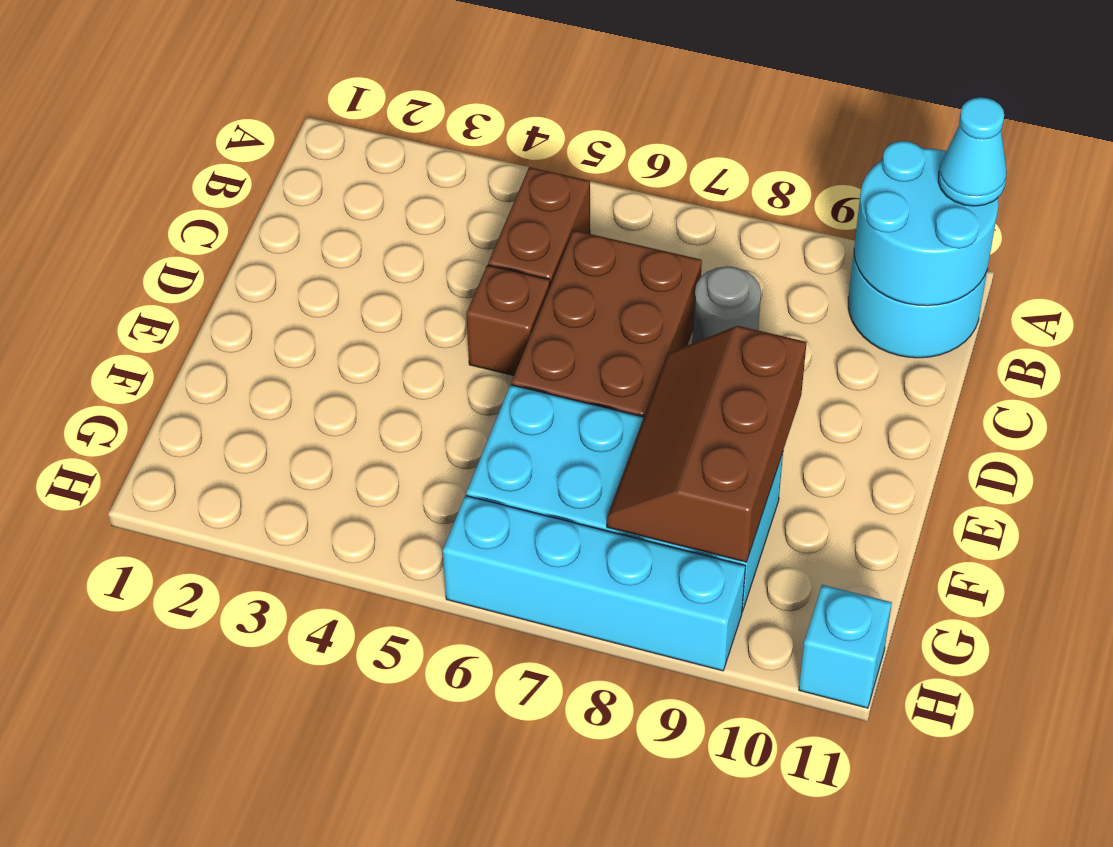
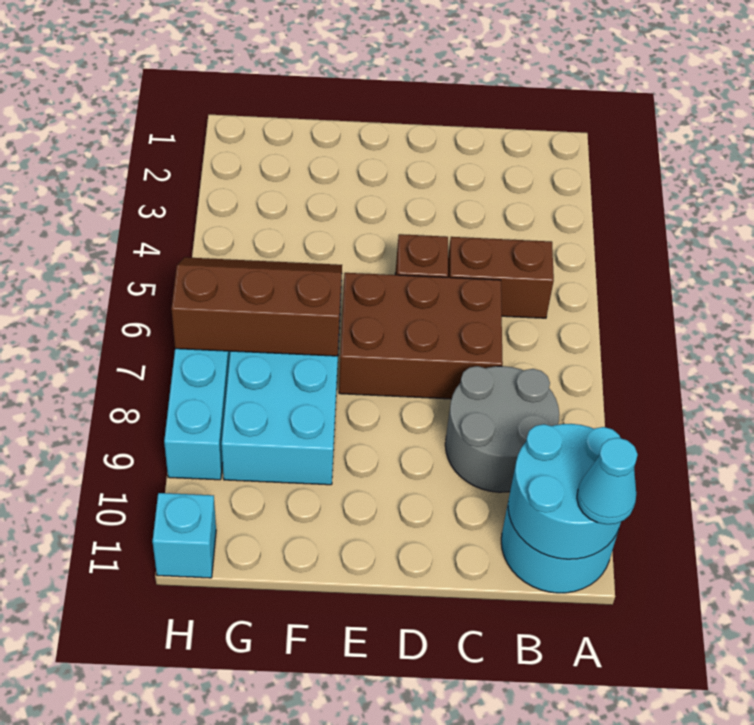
grey round brick C8 level 1 -> grey round brick B8:C9 level 1
brown slope E8:G9 level 2 top 9 -> brown slope F6:H7 level 2 top 7

